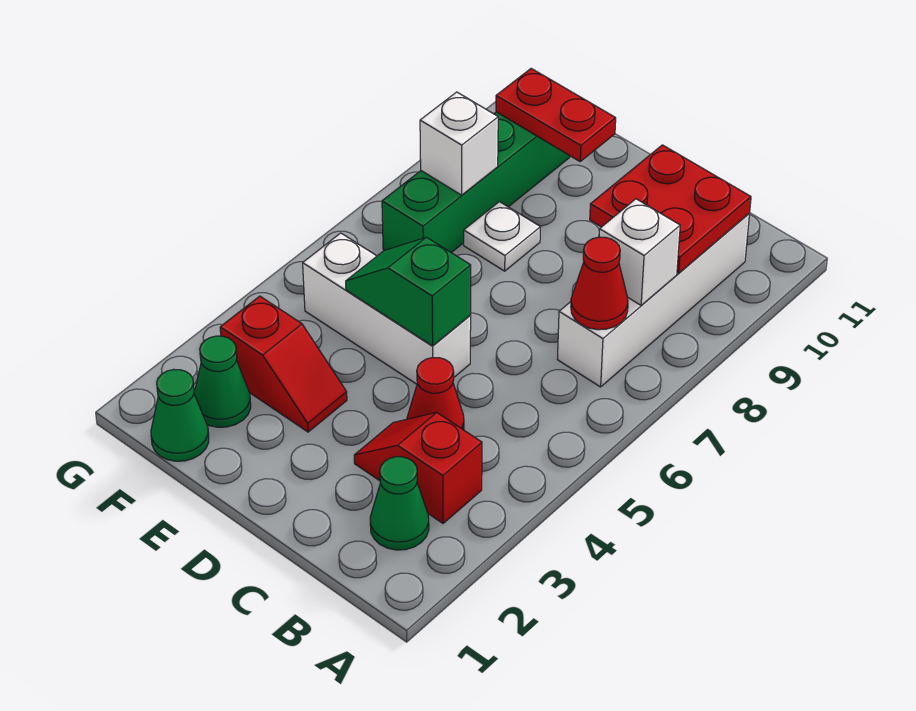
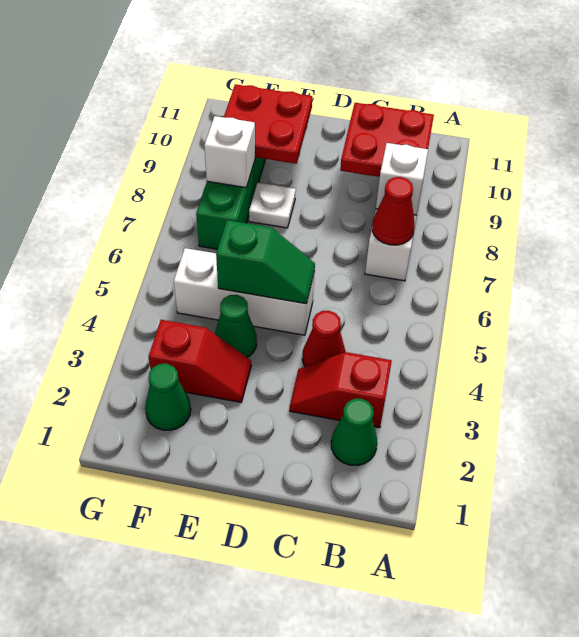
green slope D5:E5 level 2 top D -> green slope D5:E5 level 2 top E
red plate E10:F10 level 2 -> red plate E9:F10 level 2
green cone F1 level 1 -> green cone E4 level 1

